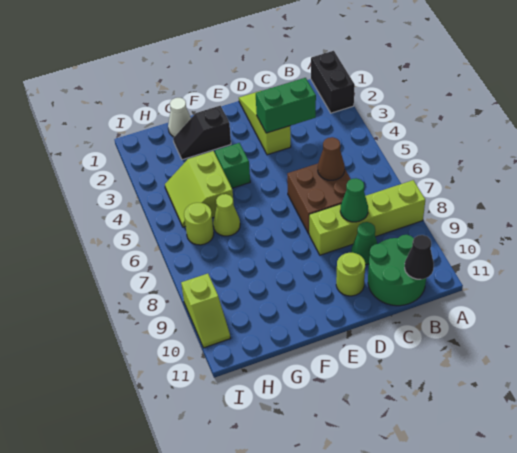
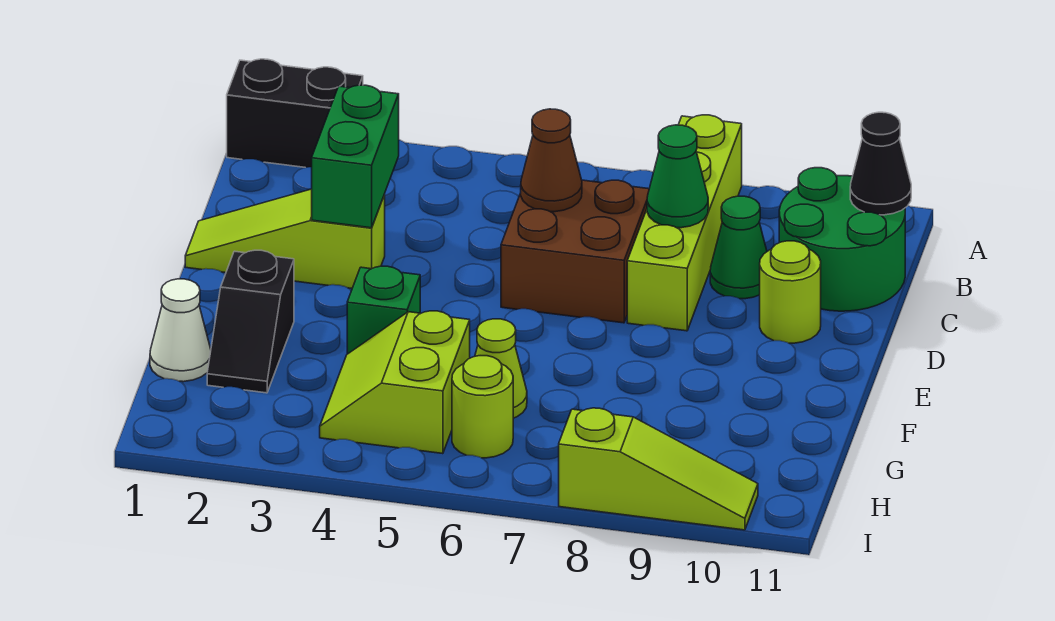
lime slope G4:H5 level 1 top G -> lime slope G4:H5 level 1 top 5
lime slope I9:I10 level 1 top 9 -> lime slope I8:I10 level 1 top 8

